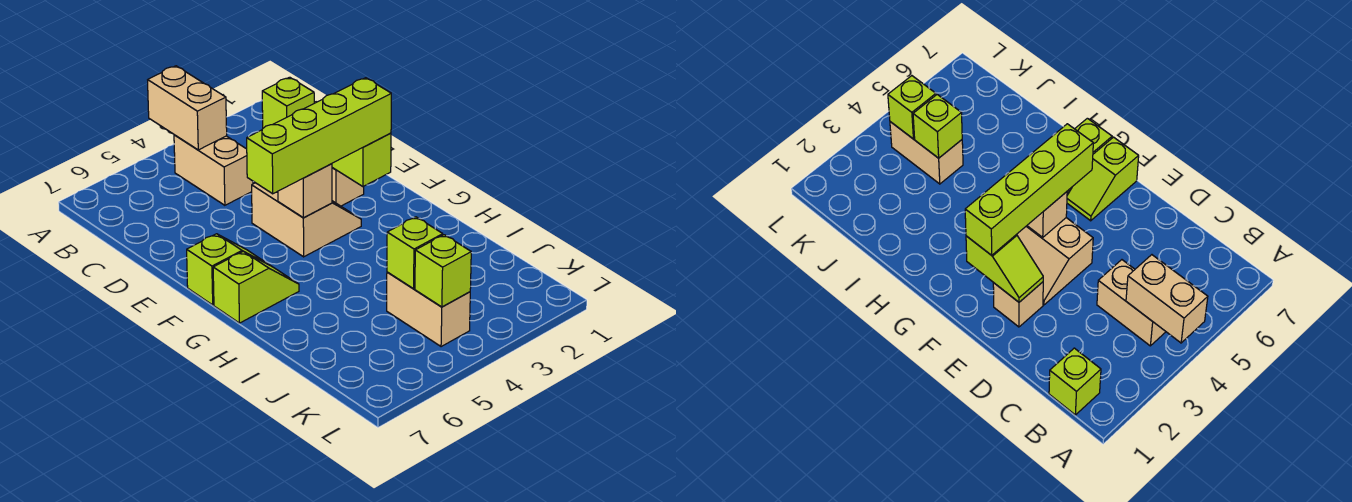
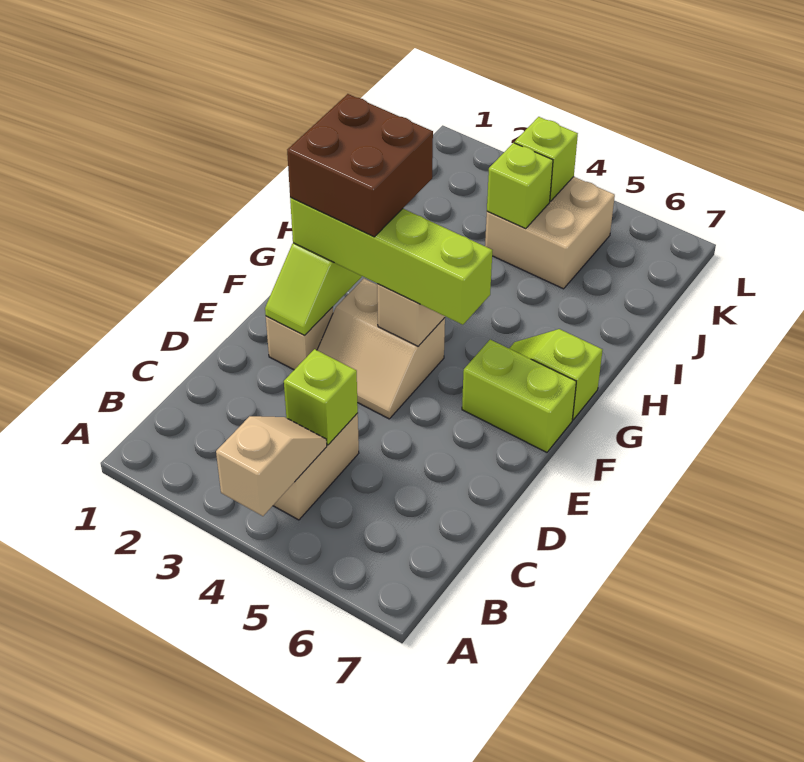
tan brick A4:B4 level 2 -> tan slope A4:B4 level 2 top A
lime brick B1 level 1 -> lime brick C4 level 2
tan slope E3:F4 level 1 top 4 -> tan slope E3:F4 level 1 top F
none -> brown brick F2:G3 level 4
lime slope F6:F7 level 1 top 7 -> lime brick F6:F7 level 1
tan brick J4:K4 level 1 -> tan brick J4:K5 level 1

